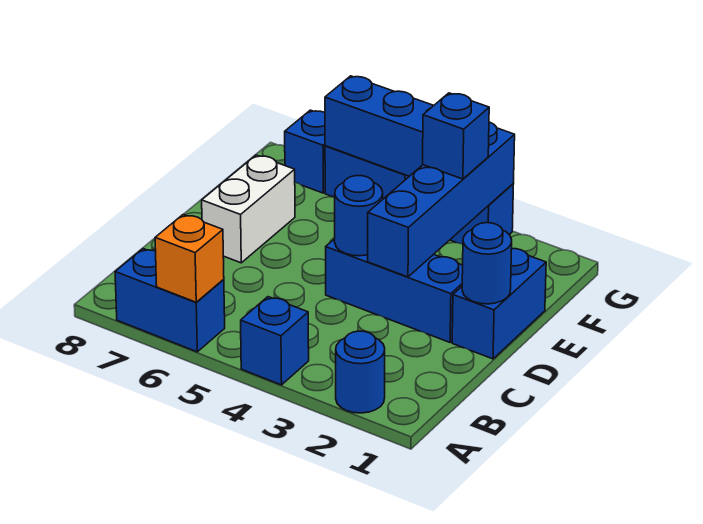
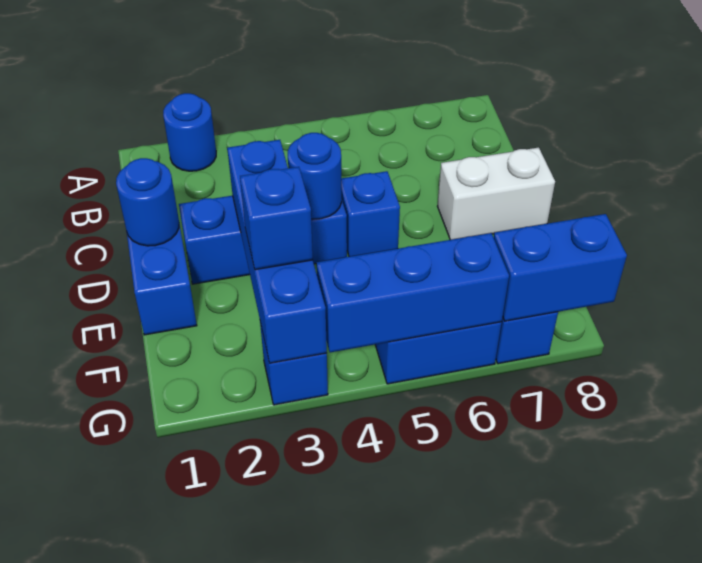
blue brick A4 level 1 -> blue brick D5 level 1
blue brick A6:A7 level 1 -> blue brick G7:G8 level 2
orange brick A6 level 2 -> none
white brick D7:E7 level 1 -> white brick D7:D8 level 1

